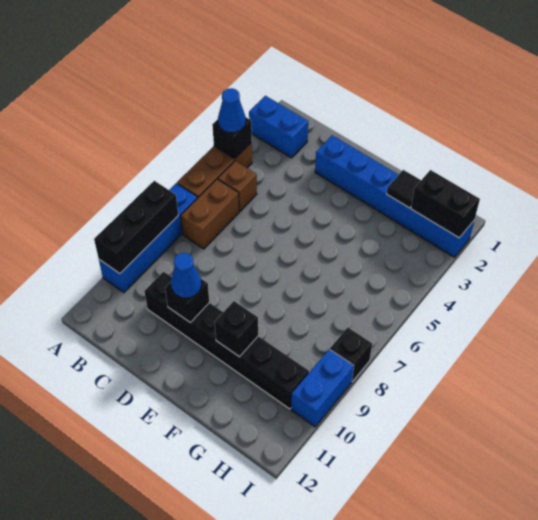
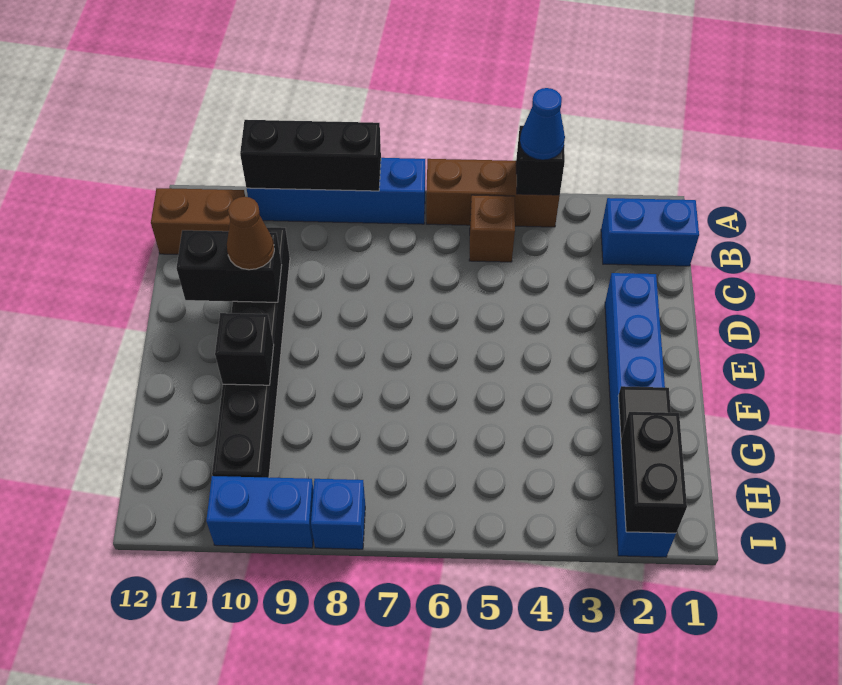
blue brick A2:B2 level 1 -> blue brick B1:B2 level 1
brown brick B6:B7 level 1 -> brown brick B11:B12 level 1
black brick D10 level 2 -> black brick D10:D11 level 2
blue cone D10 level 3 -> brown cone D10 level 3
black brick I8 level 1 -> blue brick I8 level 1

